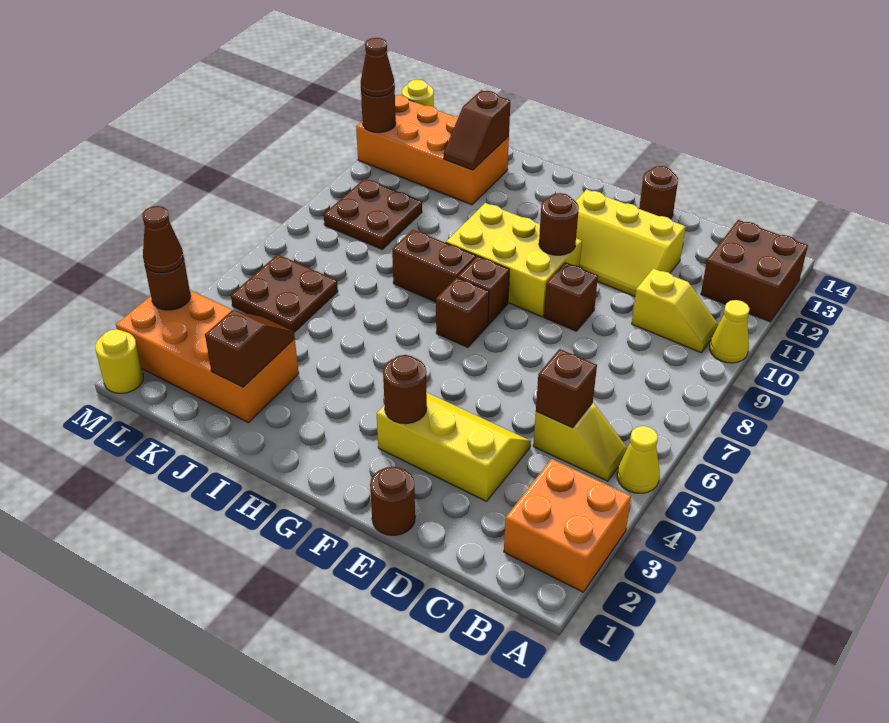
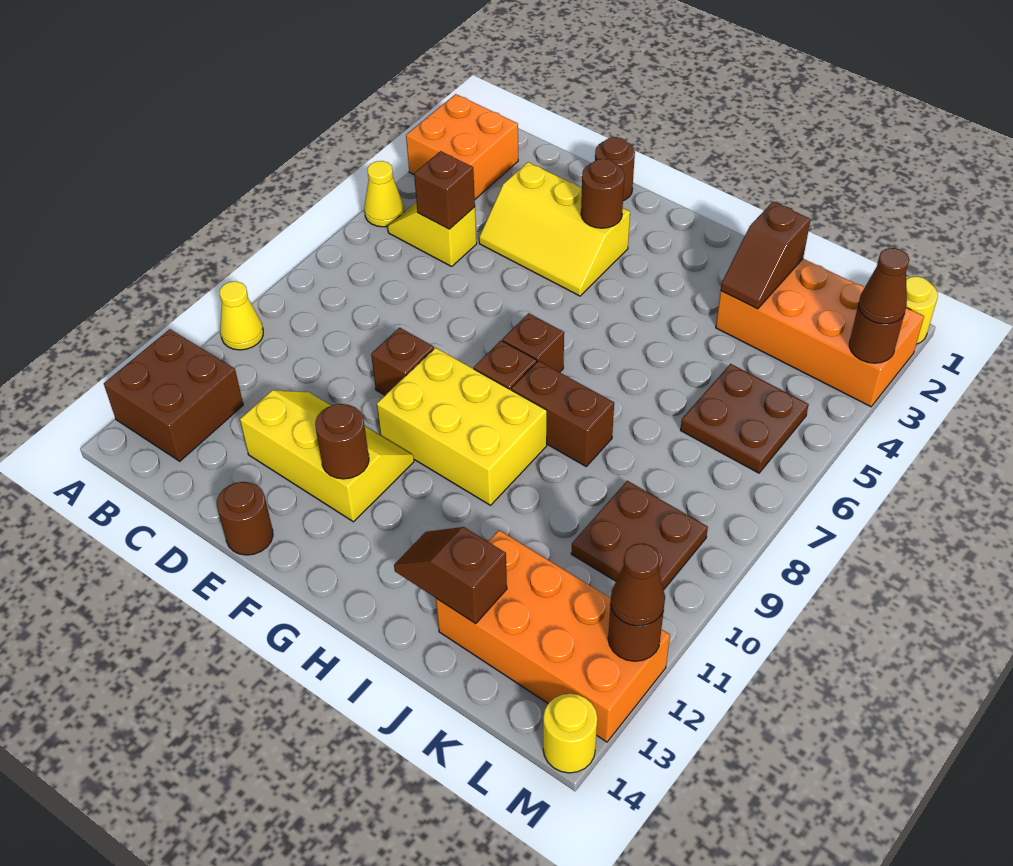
yellow slope B10:C10 level 1 top C -> none
brown round brick F10 level 2 -> brown round brick F12 level 2
brown slope J12:J13 level 2 top 13 -> brown slope I13:J13 level 2 top J

